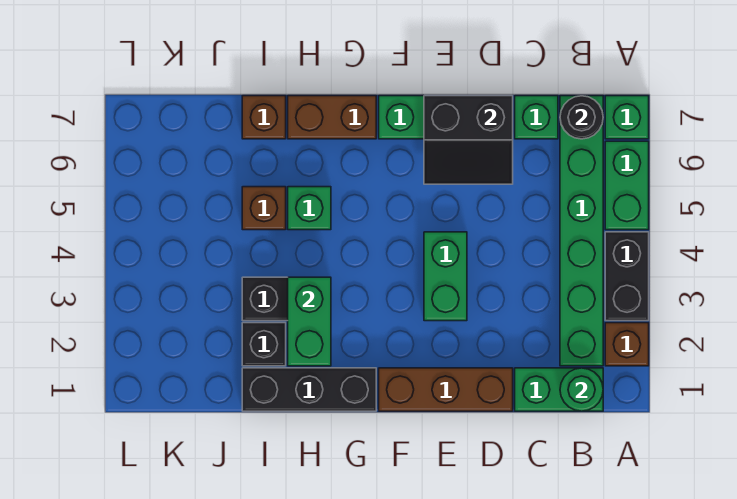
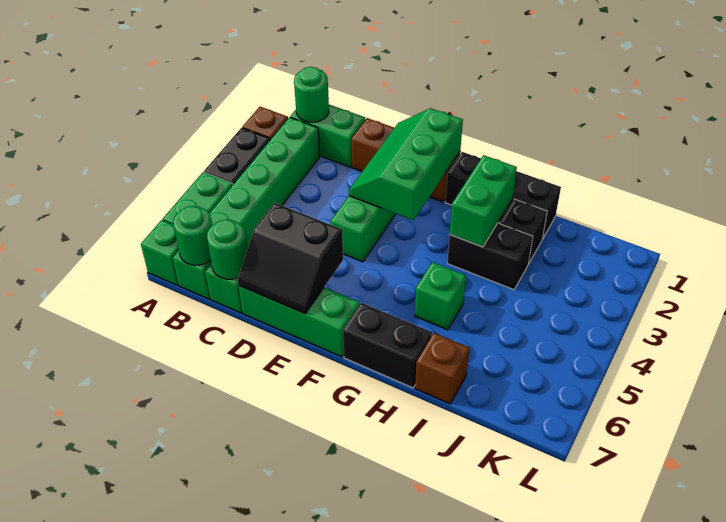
black round brick B7 level 2 -> green round brick B7 level 2
none -> green round brick C7 level 2
black slope D6:E7 level 2 top 7 -> black slope D6:E7 level 2 top 6
none -> green slope E1:F3 level 2 top F
brown brick G7:H7 level 1 -> black brick G7:H7 level 1
brown brick I5 level 1 -> none

